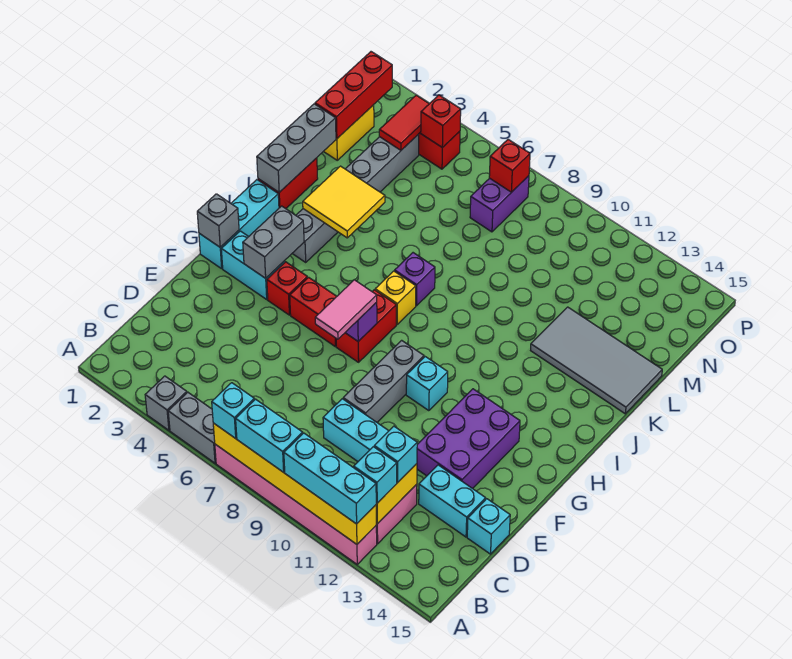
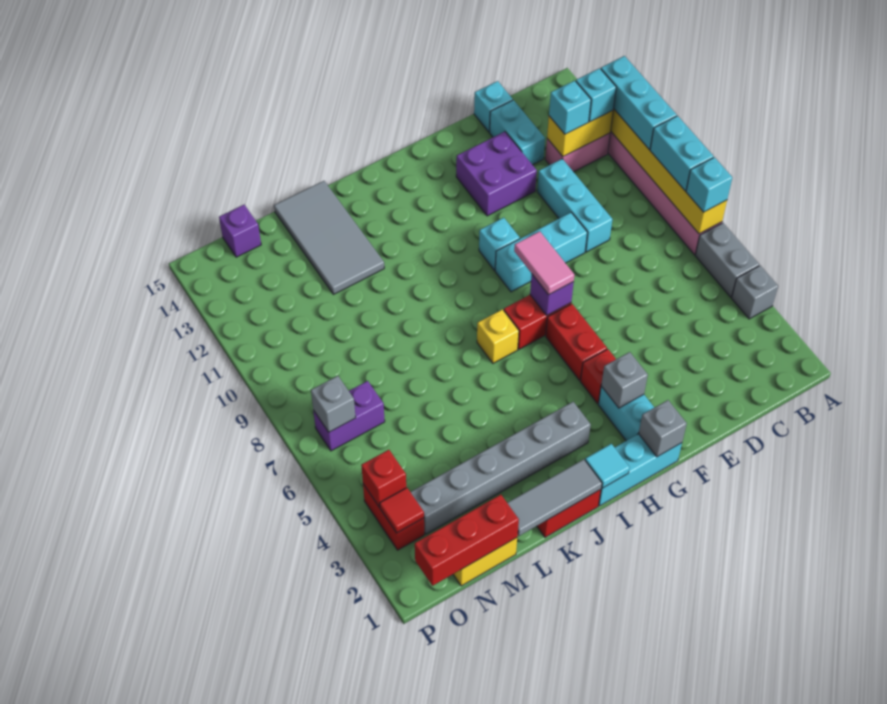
grey brick E9:G9 level 1 -> cyan brick E9:G9 level 1
purple brick E12:G13 level 1 -> purple brick E12:F13 level 1
pink tile F7:G7 level 3 -> pink tile G7:G8 level 3
grey brick G3:H3 level 2 -> grey brick G3 level 2
none -> cyan tile I1 level 2
grey brick J1:L1 level 2 -> grey tile J1:L1 level 2
yellow tile J3:K4 level 2 -> none
purple brick J7 level 1 -> purple brick N15 level 1
red tile N3:O3 level 2 -> red tile O3 level 2
red brick O7 level 2 -> grey brick O7 level 2

